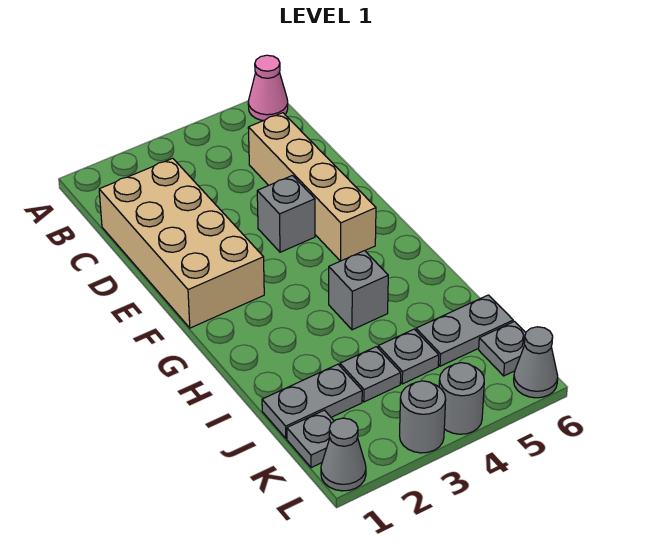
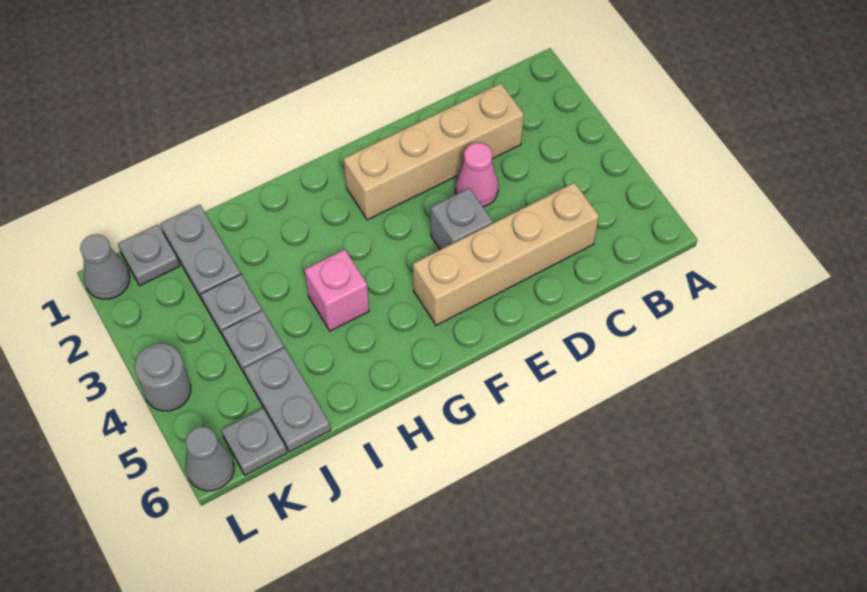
pink cone A6 level 1 -> pink cone D3 level 1
tan brick C1:F2 level 1 -> tan brick C2:F2 level 1
grey brick H4 level 1 -> pink brick H4 level 1
grey round brick L3 level 1 -> none

